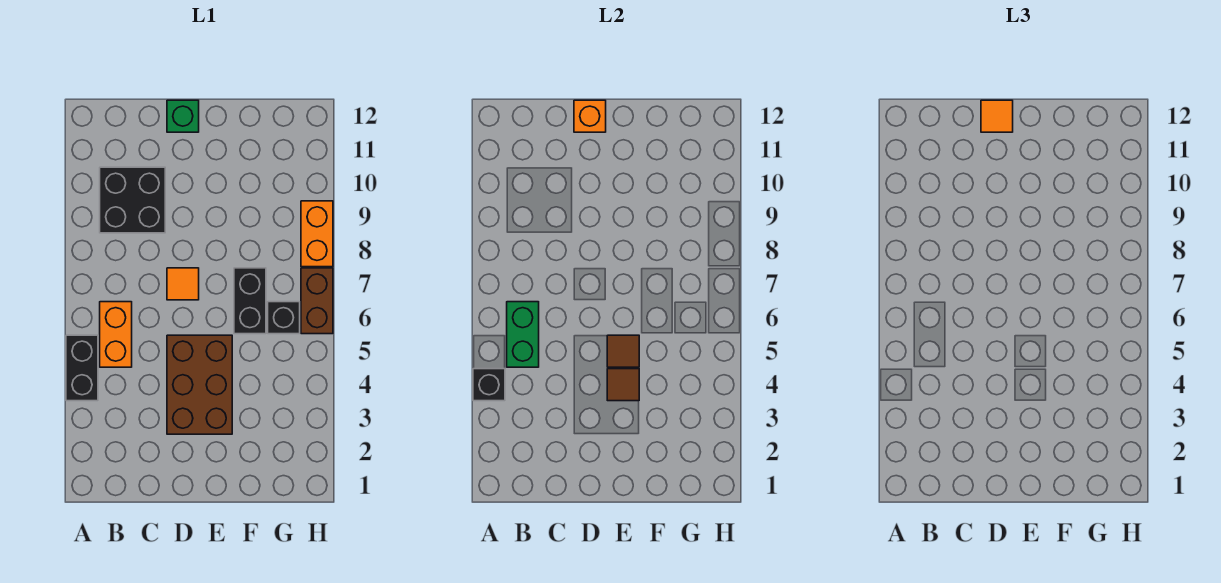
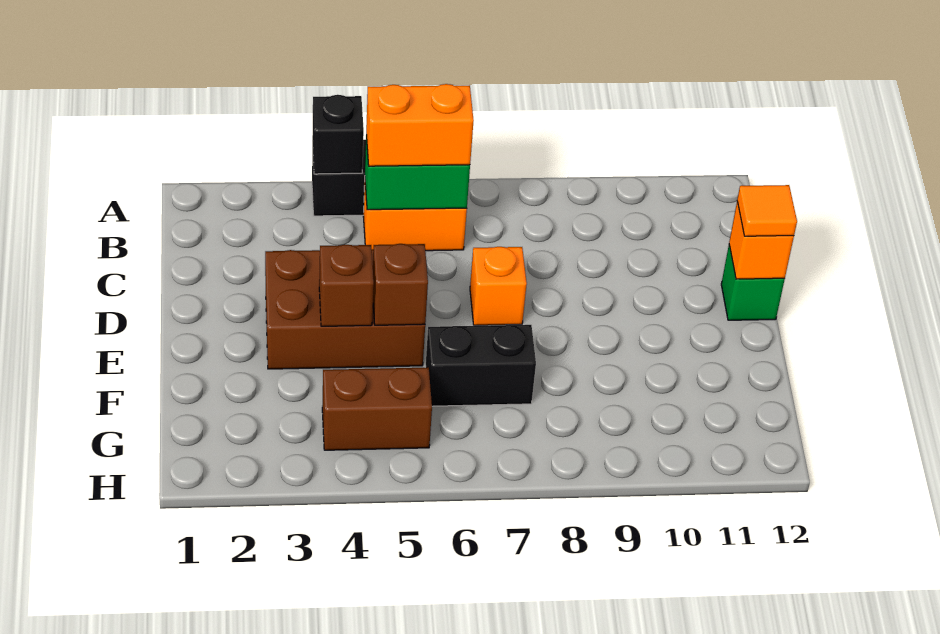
black brick B9:C10 level 1 -> none
orange tile D7 level 1 -> orange brick D7 level 1
brown tile E4 level 2 -> brown brick E4 level 2
brown tile E5 level 2 -> brown brick E5 level 2
black brick G6 level 1 -> none
brown brick H6:H7 level 1 -> brown brick G4:G5 level 1
orange brick H8:H9 level 1 -> orange brick B5:B6 level 3

